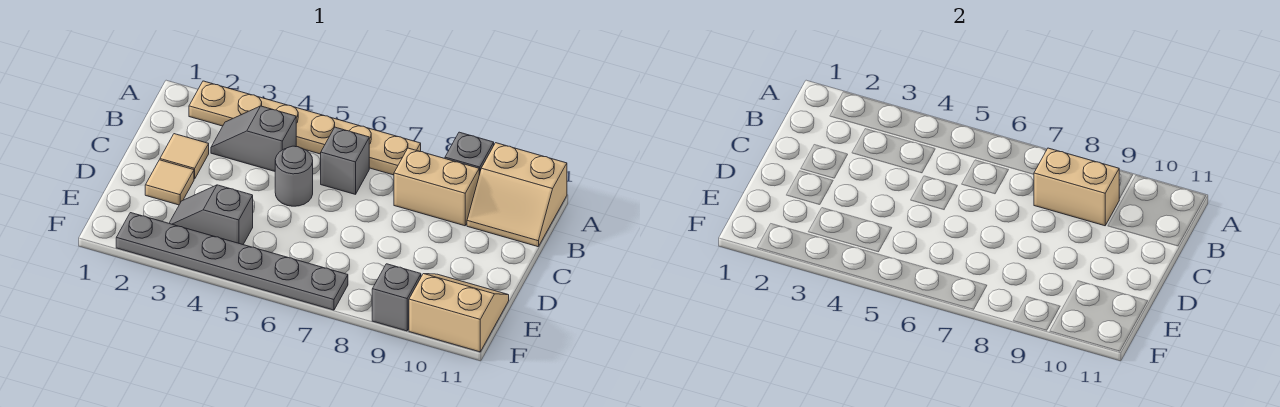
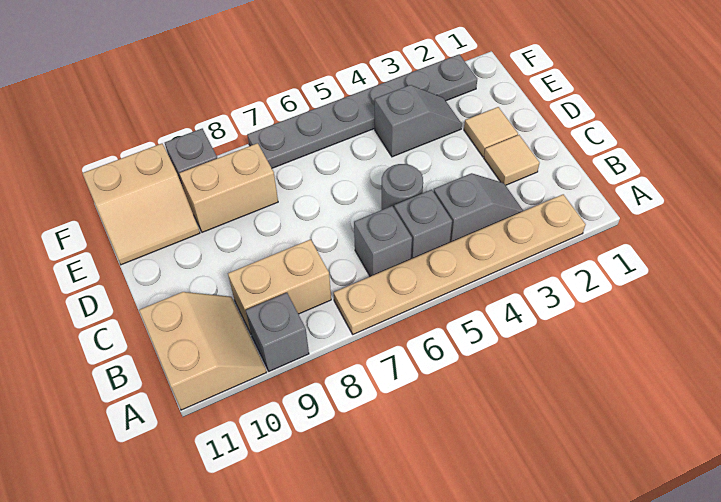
tan slope A10:B11 level 1 top A -> tan slope A10:B11 level 1 top 11
none -> grey brick B5 level 1
tan brick B8:B9 level 2 -> tan brick E8:E9 level 1

